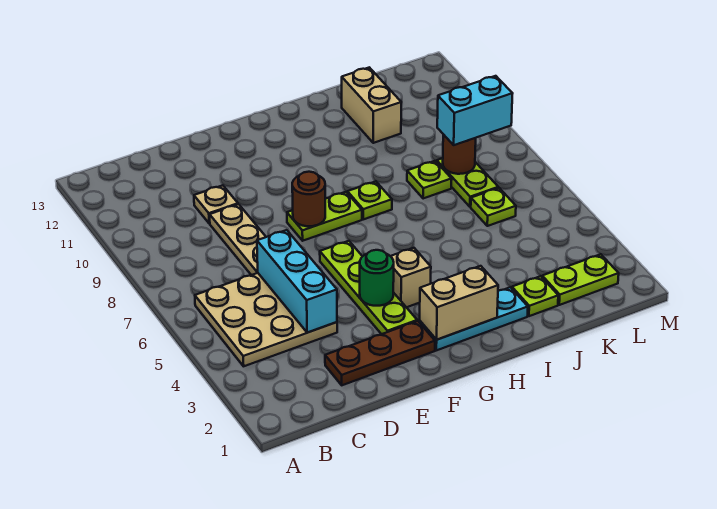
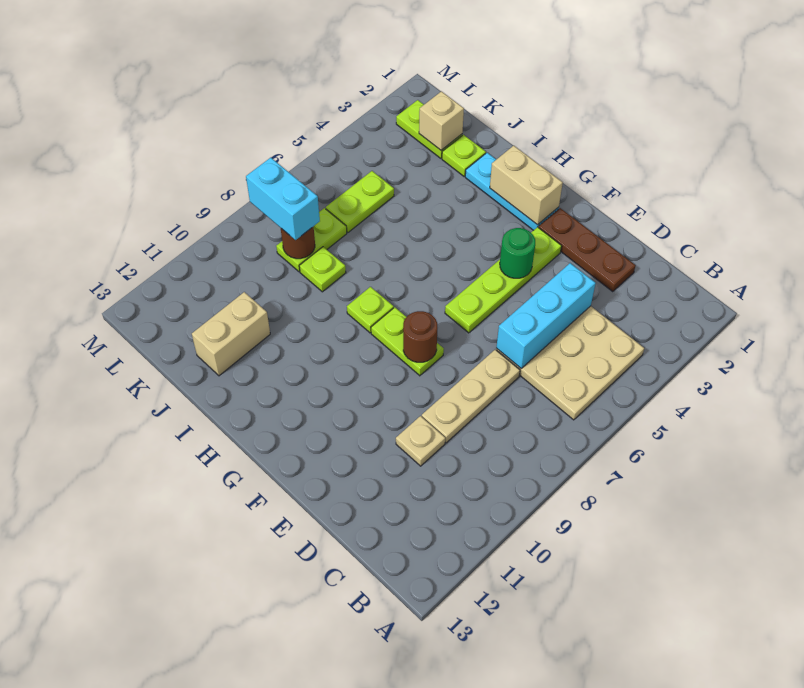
tan brick G4 level 1 -> tan brick K2 level 2
lime plate K6 level 1 -> lime plate K5:K6 level 1

